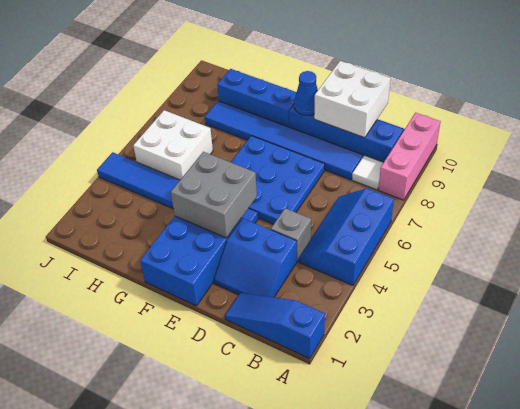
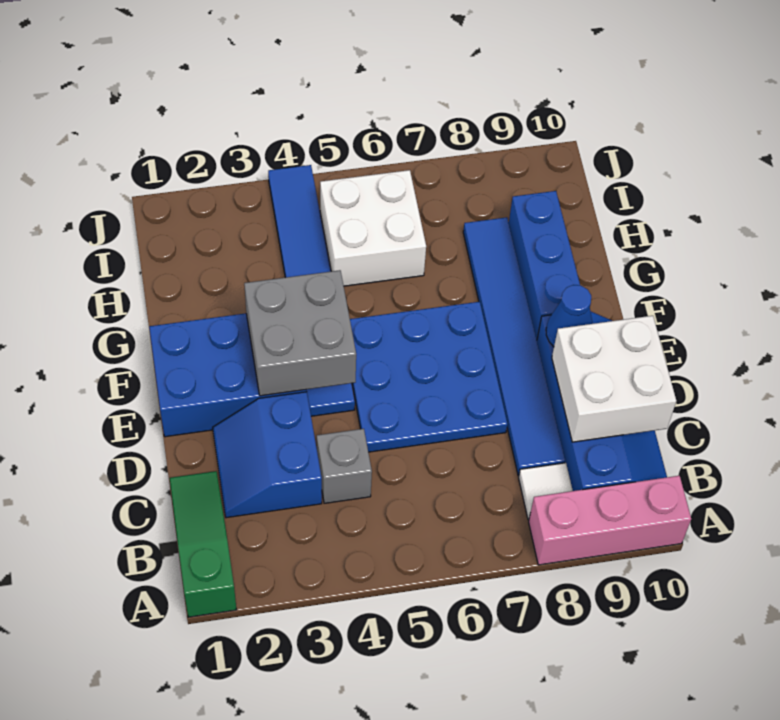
blue slope A1:C1 level 1 top A -> green slope A1:C1 level 1 top A
blue slope A4:B6 level 1 top A -> none

